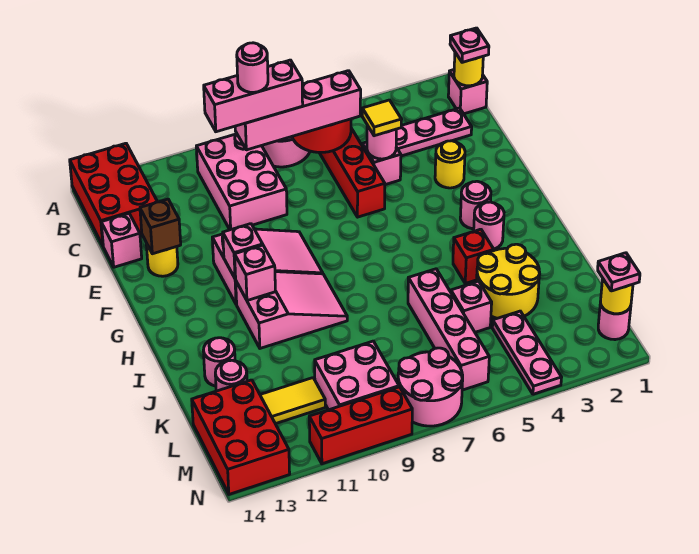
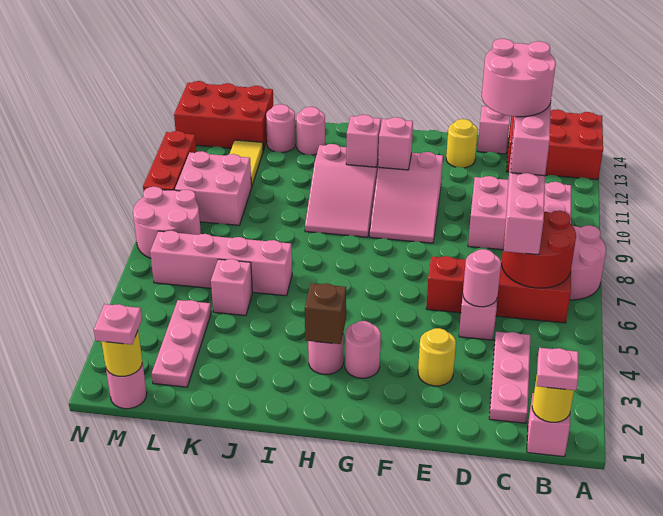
pink round brick C9 level 5 -> pink round brick C9:D10 level 5
yellow tile D5 level 3 -> none
brown brick E13 level 2 -> brown brick H3 level 2
red brick I4 level 1 -> none
yellow round brick J3:K4 level 1 -> none
pink plate L4:N4 level 1 -> pink plate L2:L4 level 1

